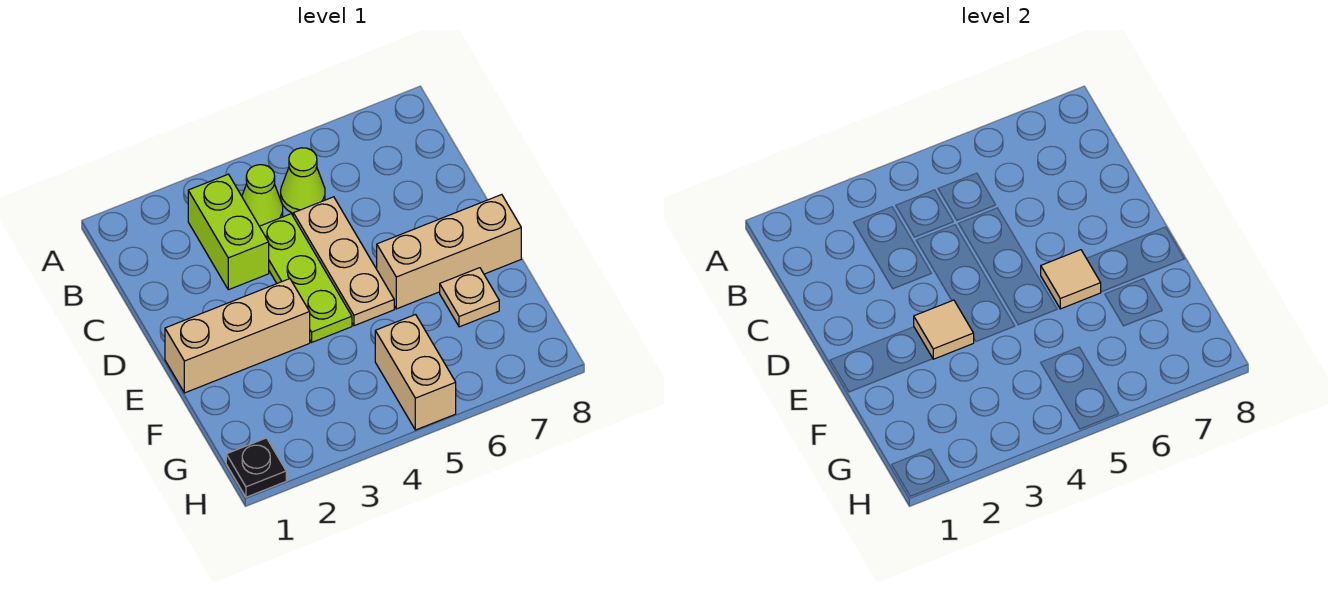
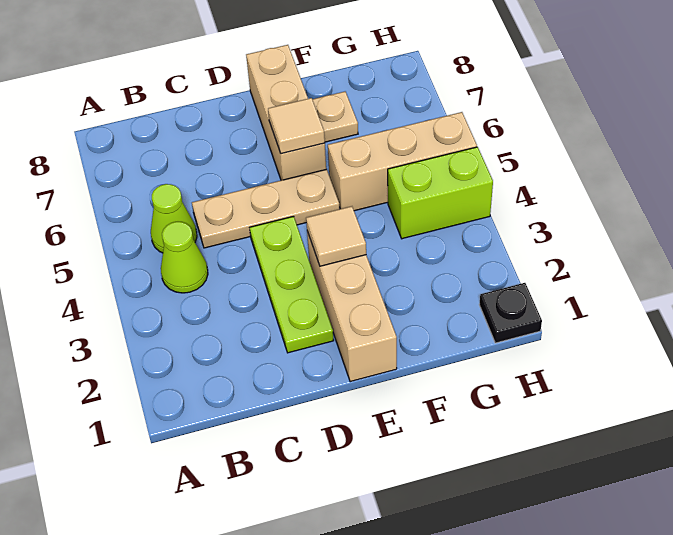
lime brick B3:C3 level 1 -> lime brick G4:H4 level 1
lime plate C4:E4 level 1 -> lime plate D2:D4 level 1
tan brick G5:H5 level 1 -> tan brick F5:H5 level 1

